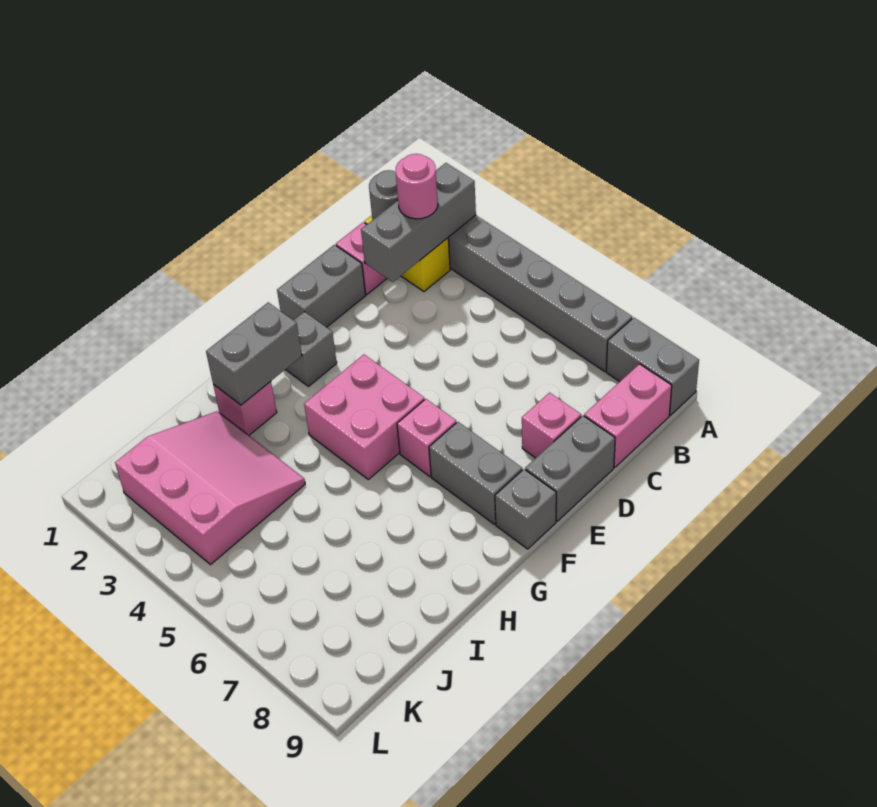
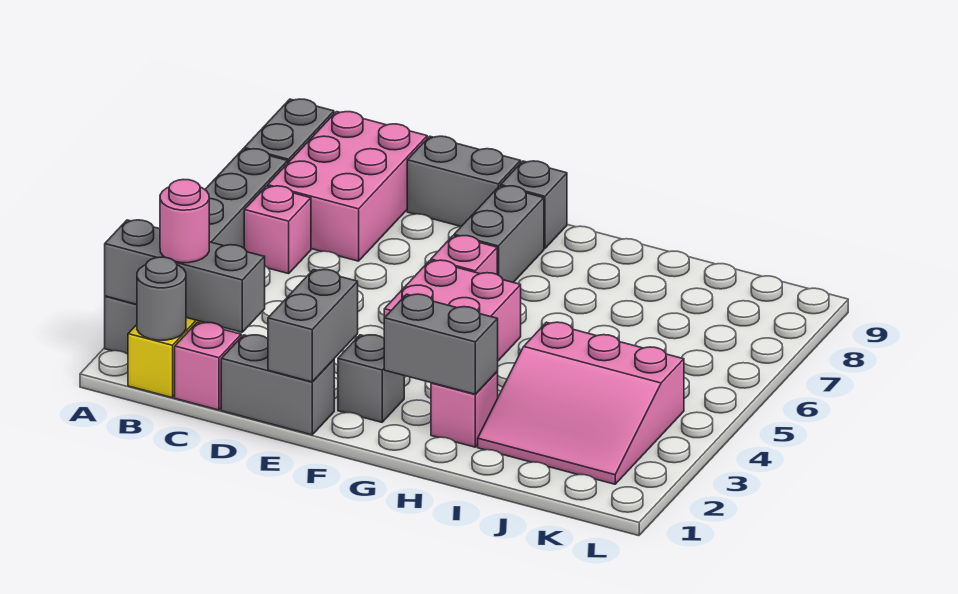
pink brick B9:C9 level 1 -> pink brick B7:C9 level 1
pink brick D8 level 1 -> pink brick B6 level 1
none -> grey brick E1:E2 level 2
pink slope I2:K4 level 1 top K -> pink slope I2:K4 level 1 top 4

